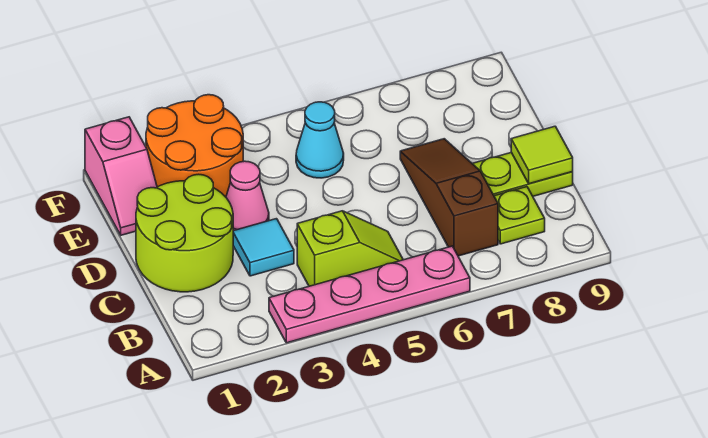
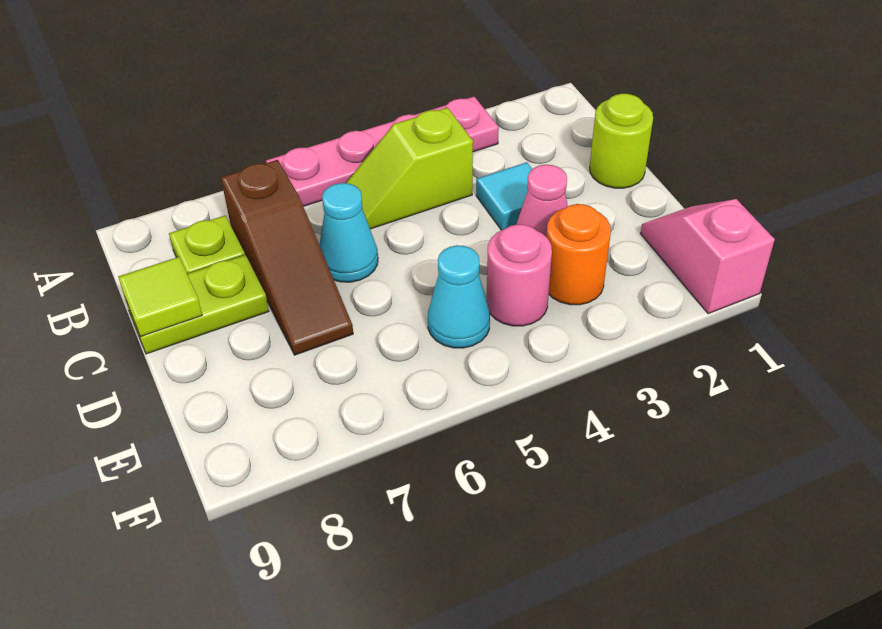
lime round brick C1:D2 level 1 -> lime round brick C1 level 1
none -> cyan cone C6 level 1
orange round brick E2:F3 level 1 -> orange round brick E3 level 1
none -> pink round brick E4 level 1

